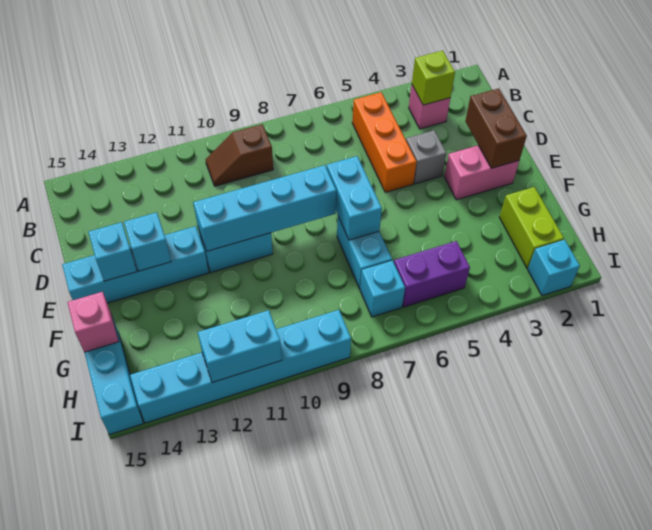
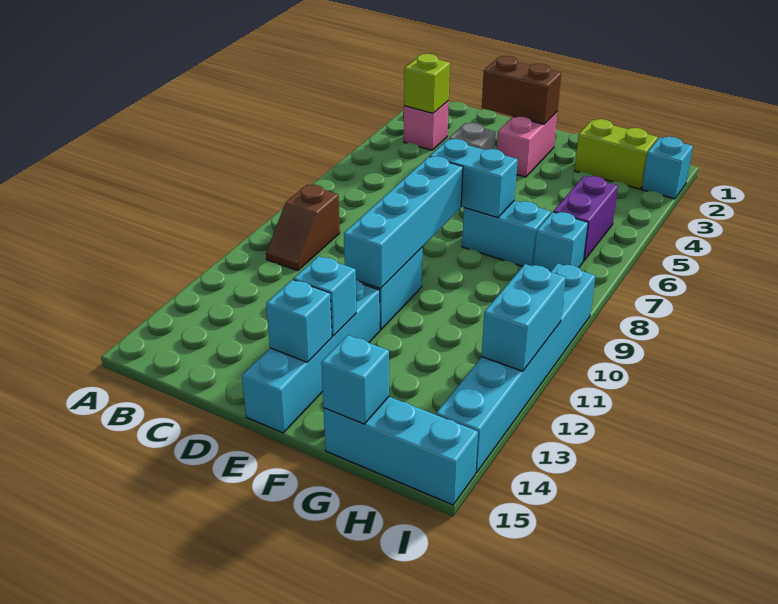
orange brick B5:D5 level 1 -> none
pink brick G15 level 2 -> cyan brick G15 level 2

